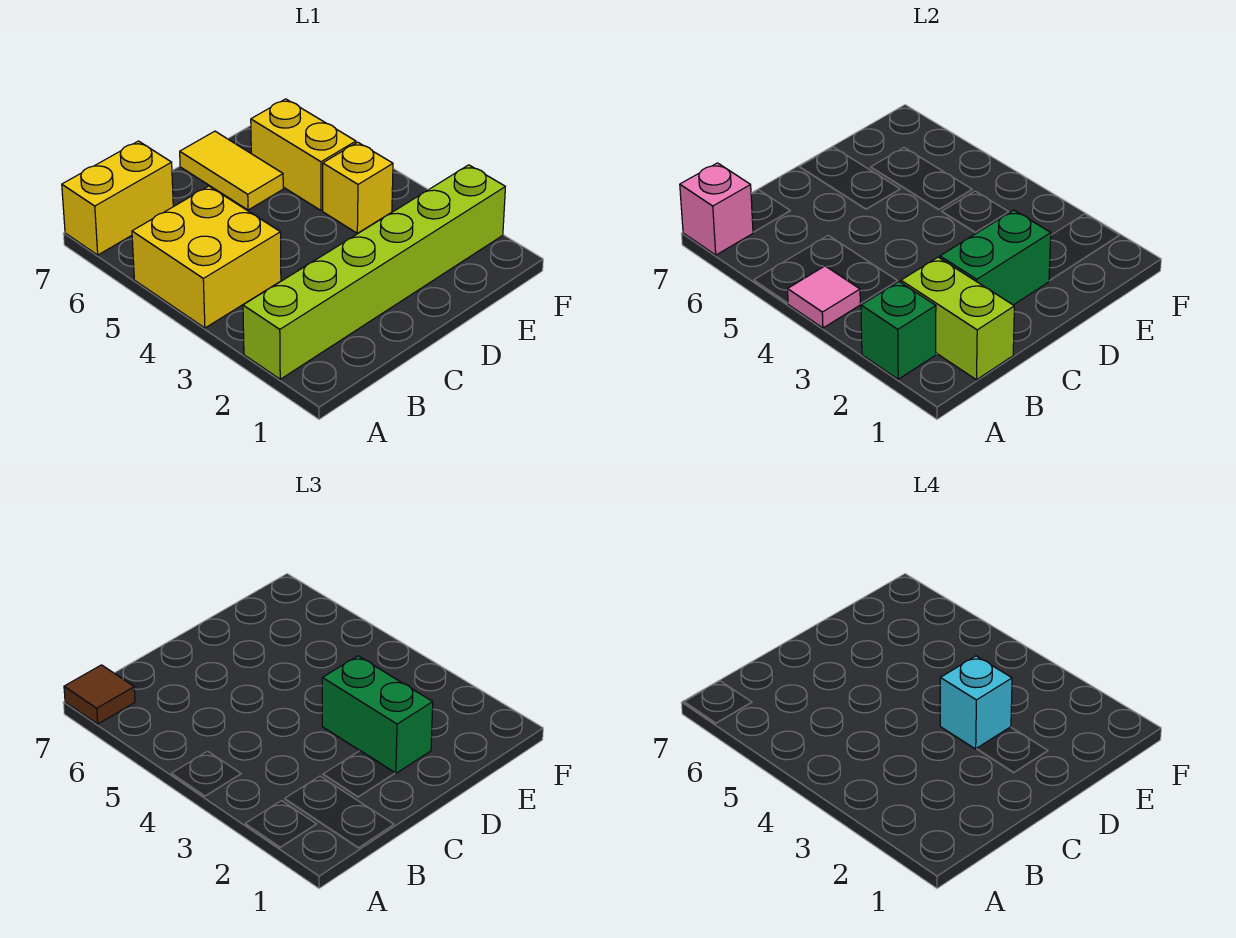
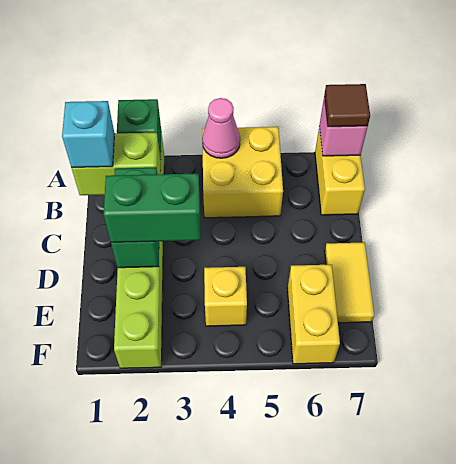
pink tile A4 level 2 -> pink cone A4 level 2
cyan brick D3 level 4 -> cyan brick B1 level 3
yellow tile D6:D7 level 1 -> yellow tile D7:E7 level 1
yellow brick E5:E6 level 1 -> yellow brick E6:F6 level 1

